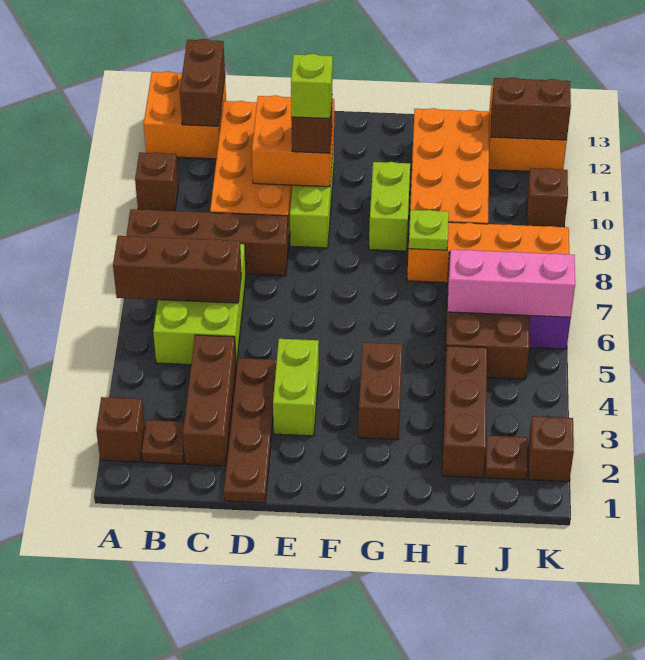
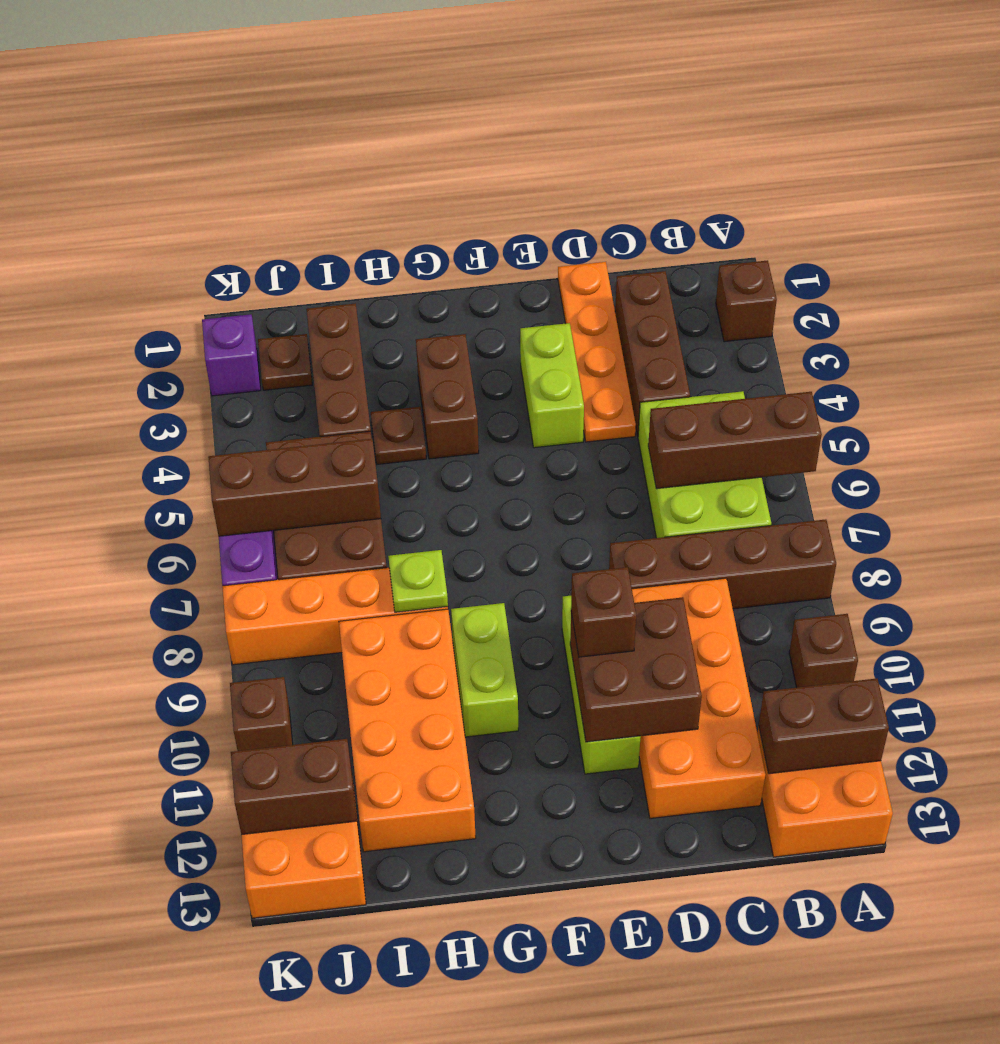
brown plate B2 level 1 -> brown plate H4 level 1
brown brick B12:B13 level 2 -> brown brick A12:B12 level 2
brown plate D1:D4 level 1 -> orange plate D1:D4 level 1
orange brick D10:E11 level 2 -> brown brick D10:E11 level 2
lime brick E10 level 4 -> none
pink brick I6:K6 level 2 -> brown brick I6:K6 level 2
brown brick K2 level 1 -> purple brick K2 level 1

